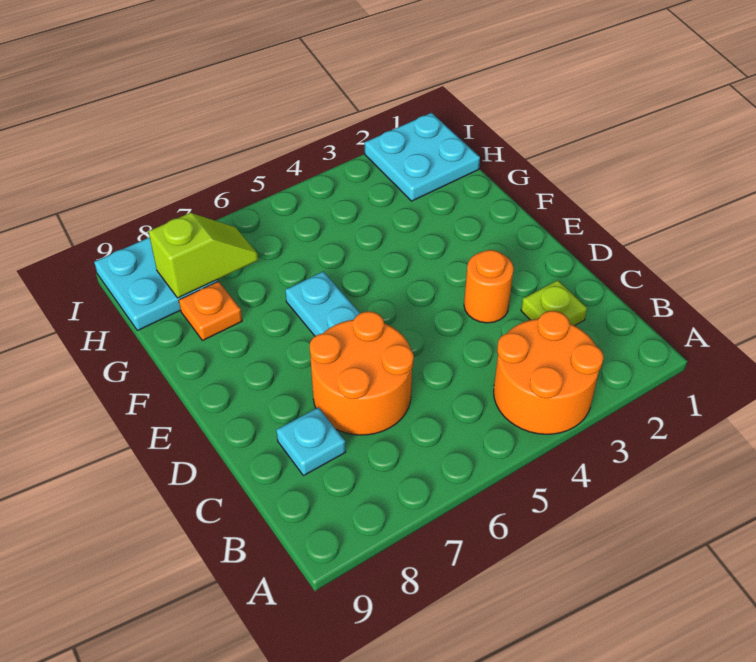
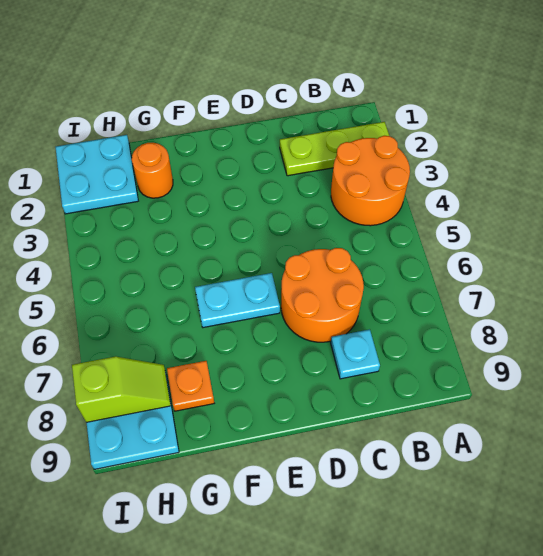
lime plate C2 level 1 -> lime plate A2:C2 level 1
orange round brick D3 level 1 -> orange round brick G2 level 1
lime slope H7:H8 level 2 top 8 -> lime slope H8:I8 level 2 top I

